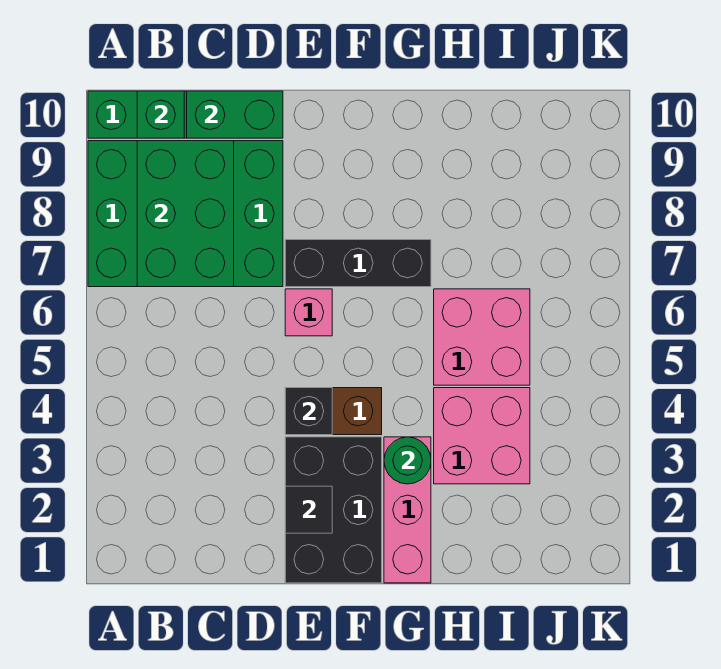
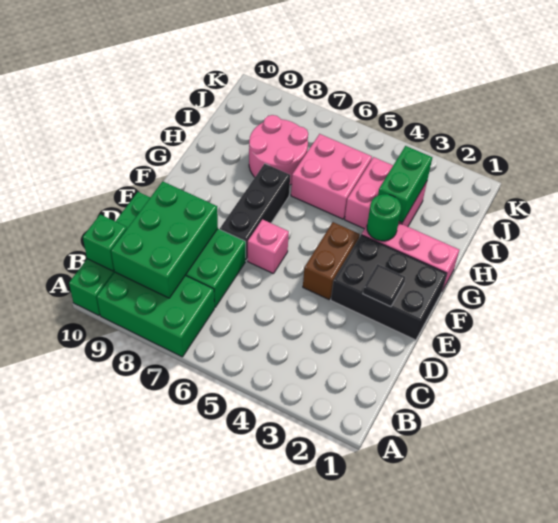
green brick B7:C9 level 2 -> green brick B8:D9 level 2
green brick C10:D10 level 2 -> green brick H3:I3 level 2
black brick E4 level 2 -> none
none -> pink round brick H7:I8 level 1

